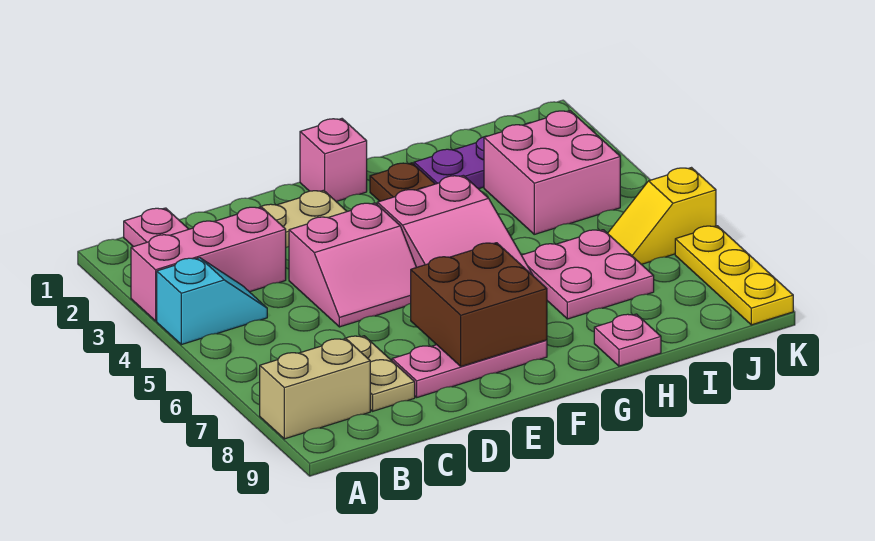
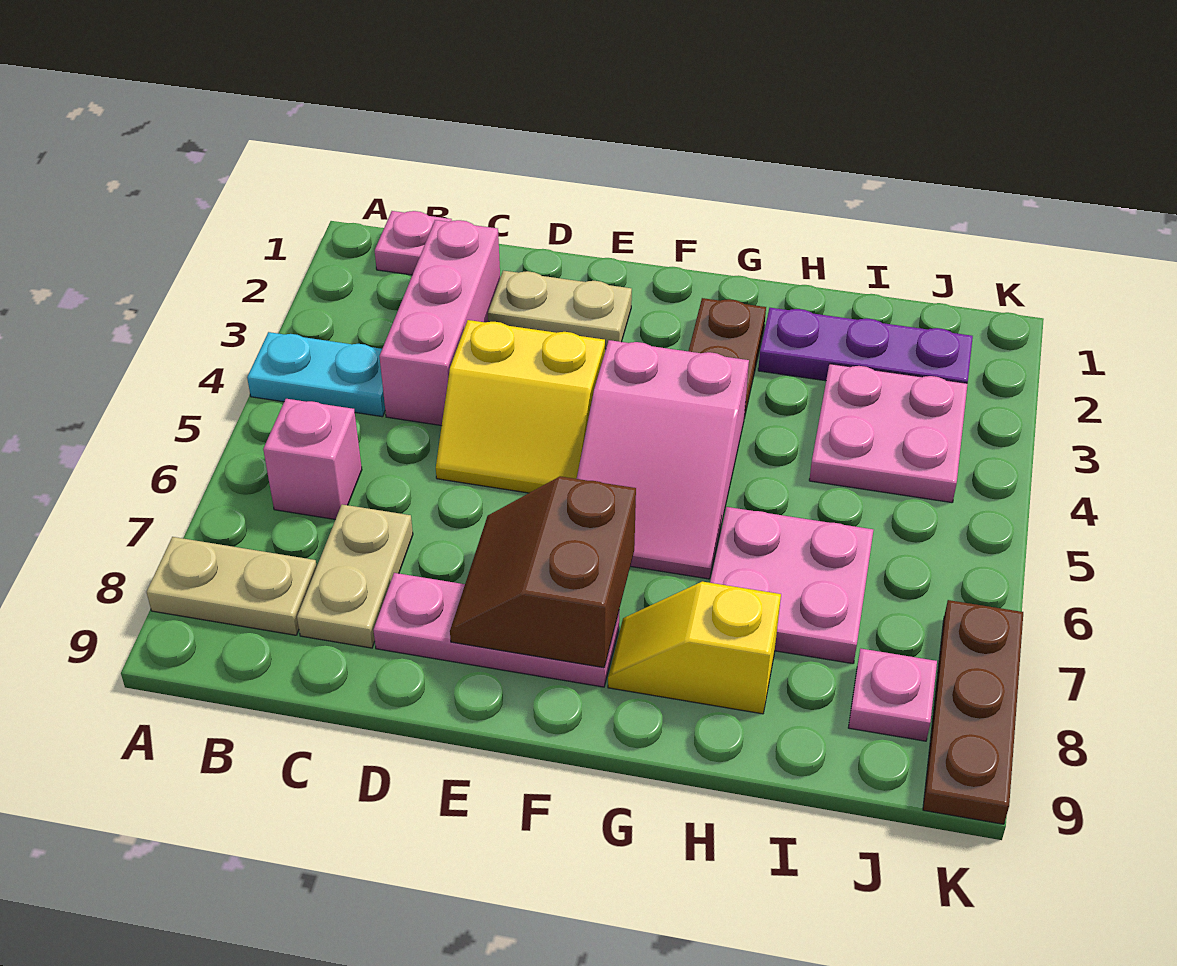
pink brick A3:C3 level 1 -> pink brick C2:C4 level 1
cyan slope A4:B4 level 1 top A -> cyan plate A4:B4 level 1
tan brick A8:B8 level 1 -> tan plate A8:B8 level 1
pink slope D4:E5 level 1 top 4 -> yellow slope D4:E5 level 1 top 4
brown brick E7:F8 level 2 -> brown slope E7:F8 level 2 top F
pink brick F1 level 1 -> pink brick B6 level 1
pink plate H9 level 1 -> pink plate J8 level 1
pink brick I3:J4 level 1 -> pink plate I3:J4 level 1
yellow slope J6:K6 level 1 top K -> yellow slope G8:H8 level 1 top H
yellow plate K7:K9 level 1 -> brown plate K7:K9 level 1

